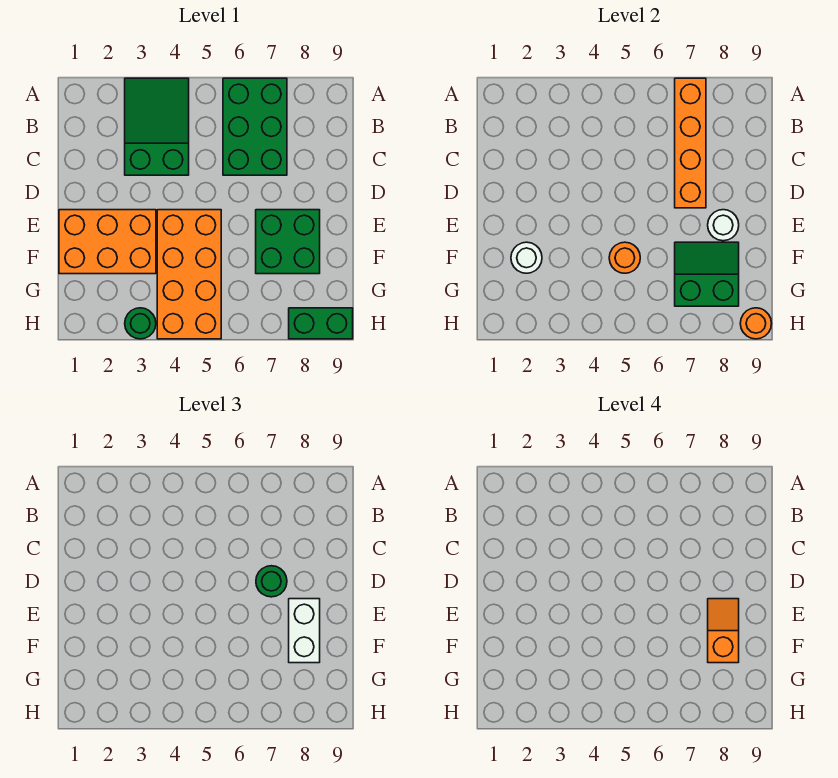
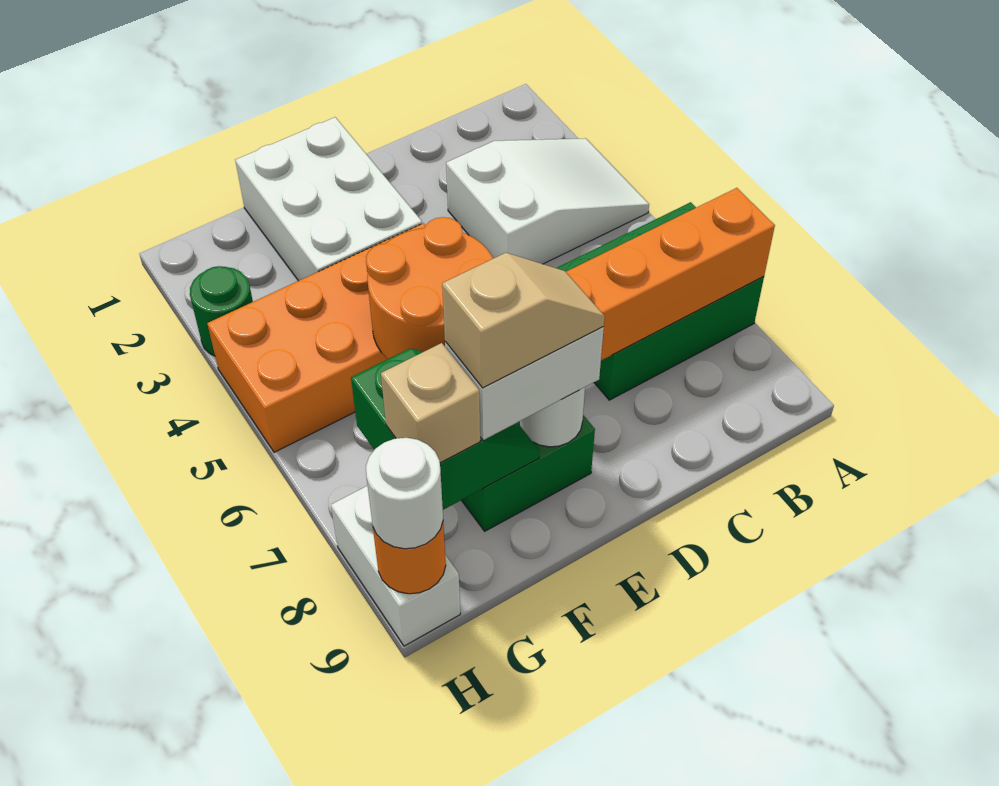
green slope A3:C4 level 1 top C -> white slope A3:C4 level 1 top C
green round brick D7 level 3 -> none
orange brick E1:F3 level 1 -> white brick E1:F3 level 1
orange slope E8:F8 level 4 top F -> tan slope E8:F8 level 4 top F
white round brick F2 level 2 -> white round brick H9 level 3
orange round brick F5 level 2 -> orange round brick E5:F6 level 2
none -> tan brick G8 level 3
green brick H8:H9 level 1 -> white brick H8:H9 level 1

